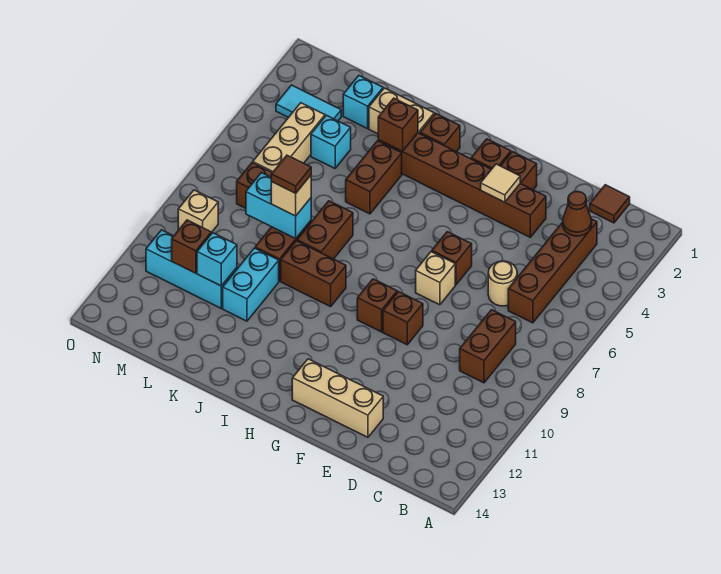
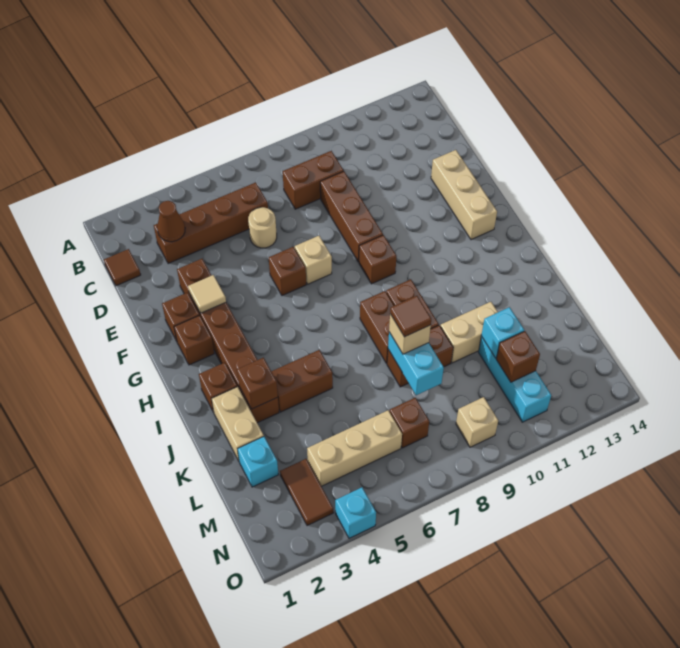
brown brick F9 level 1 -> brown brick D9:F9 level 1
brown brick J7:J8 level 1 -> brown brick I8:J8 level 1
cyan brick K10:K11 level 1 -> tan brick K10:K11 level 1
cyan brick L4 level 1 -> cyan brick O4 level 1
cyan tile M3:N3 level 1 -> brown tile M3:N3 level 1

